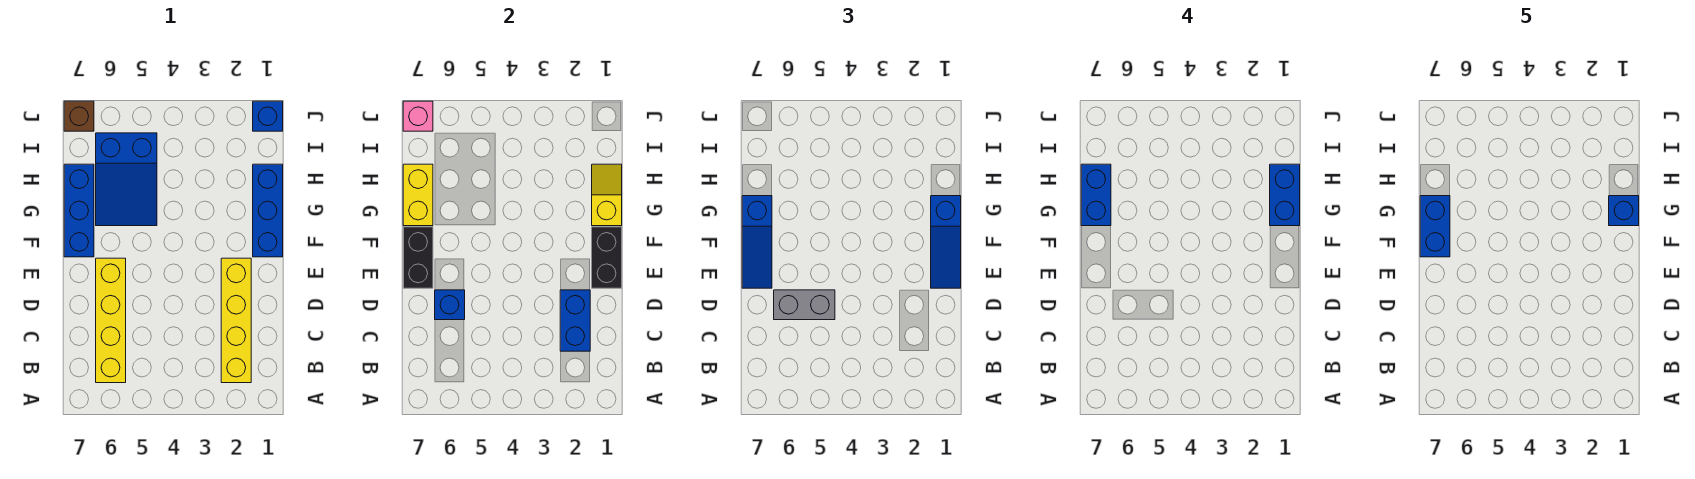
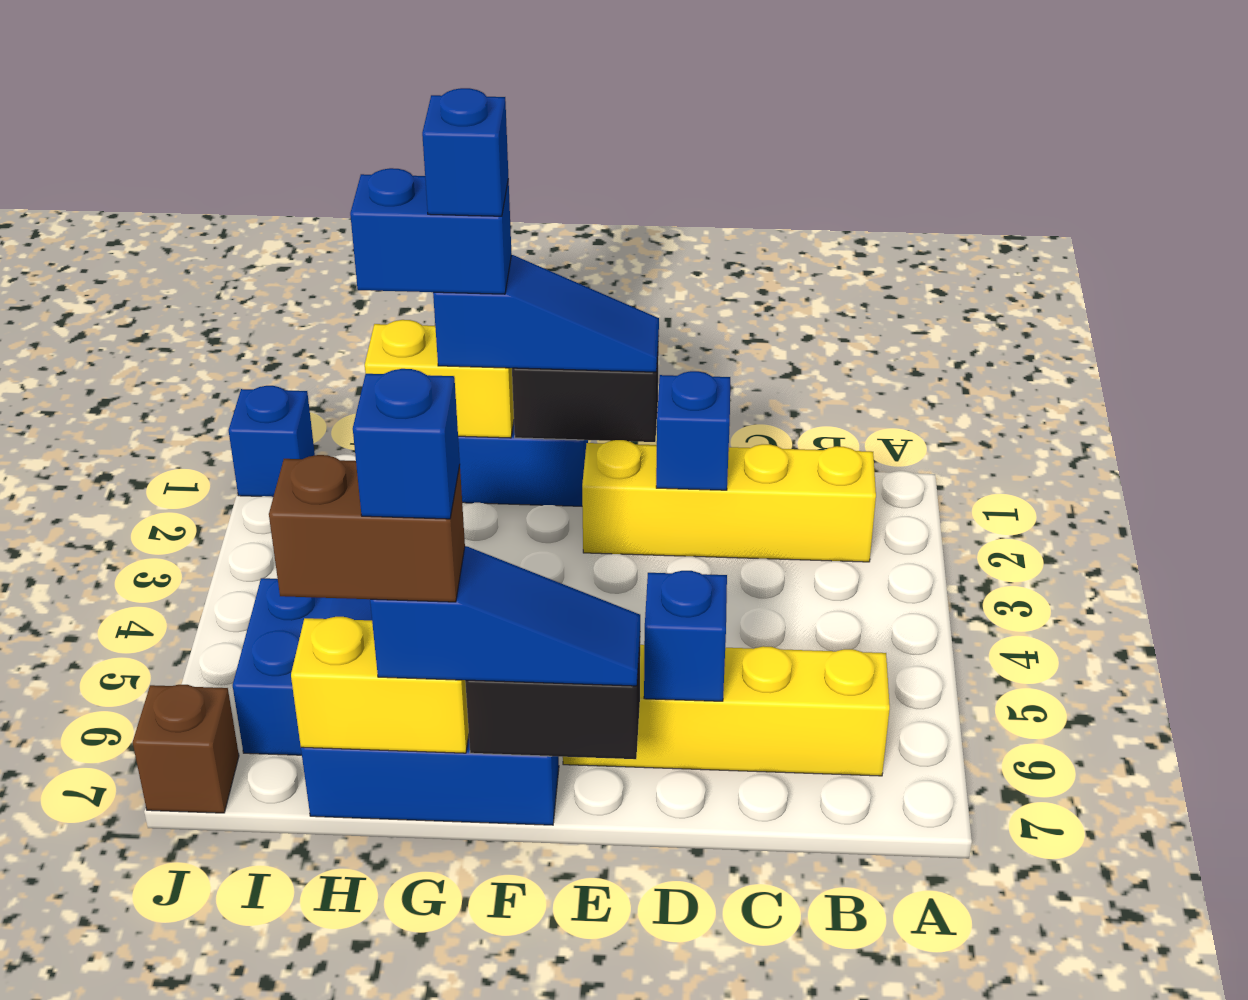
blue brick C2:D2 level 2 -> blue brick D2 level 2
grey brick D5:D6 level 3 -> none
blue brick F7:G7 level 5 -> blue brick G7 level 5
yellow slope G1:H1 level 2 top G -> yellow brick G1:H1 level 2
blue brick G7:H7 level 4 -> brown brick G7:H7 level 4
pink brick J7 level 2 -> none

